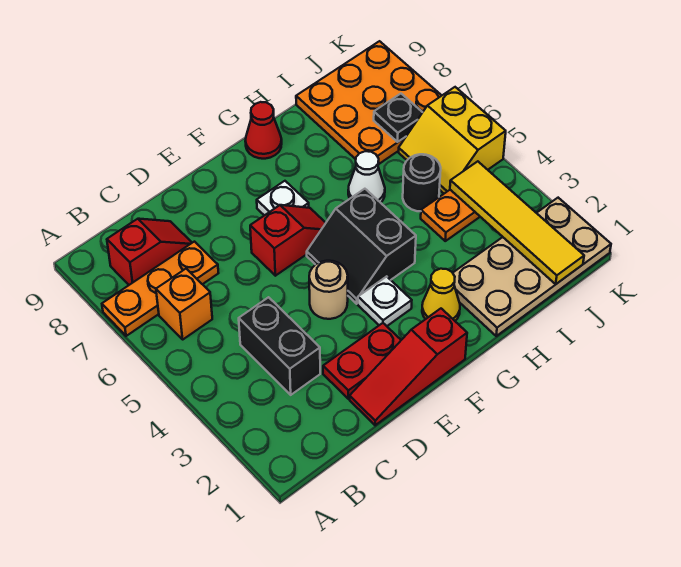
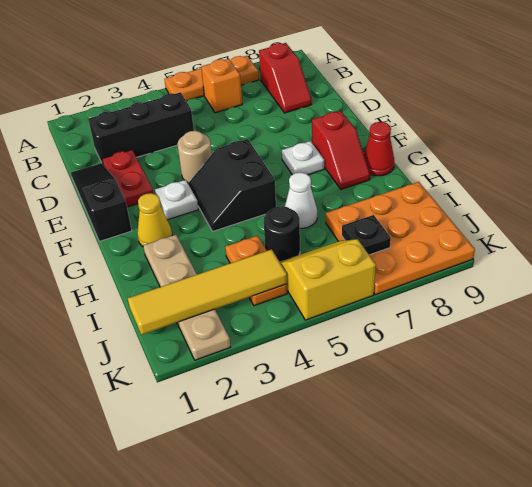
orange plate A7:C7 level 1 -> orange plate A5:A7 level 1
black brick C3:C4 level 1 -> black brick C2:C4 level 1
red slope D1:F1 level 1 top F -> black slope D1:F1 level 1 top F
red slope E6:F6 level 1 top E -> red slope F8:G8 level 1 top F
black slope F4:G5 level 1 top G -> black slope F4:G5 level 1 top 5
tan plate H1:K2 level 1 -> tan plate H2:K2 level 1

